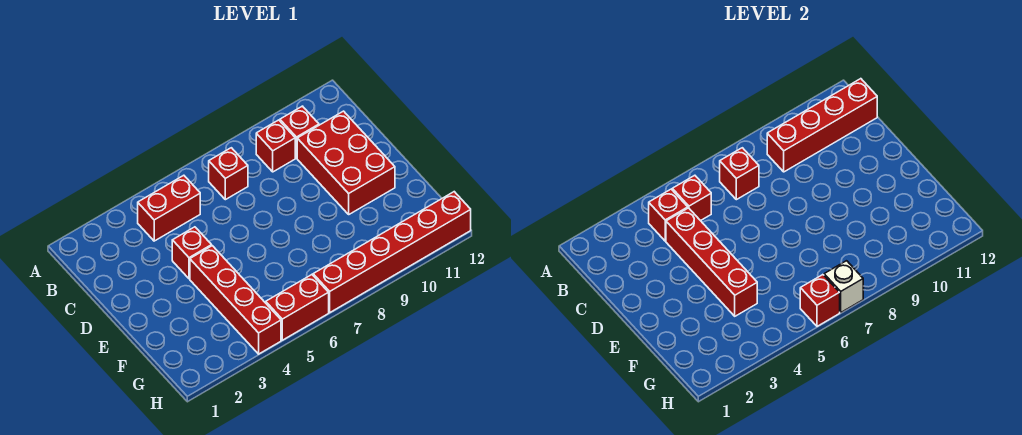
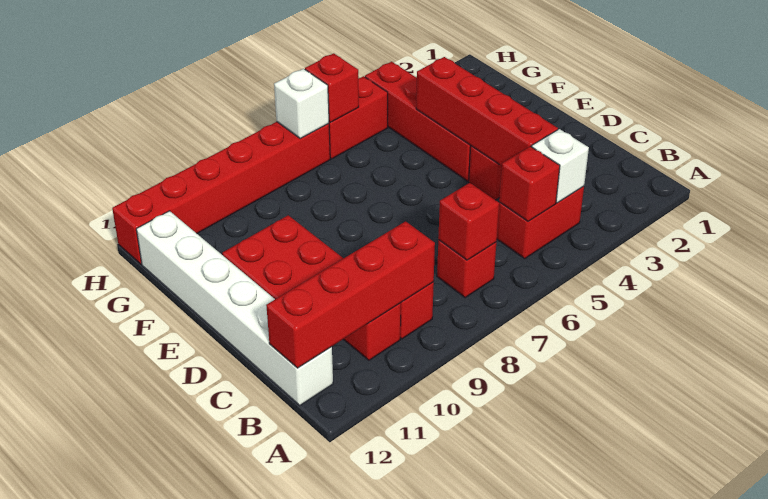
red brick B4 level 2 -> white brick B4 level 2
none -> white brick B12:G12 level 1

